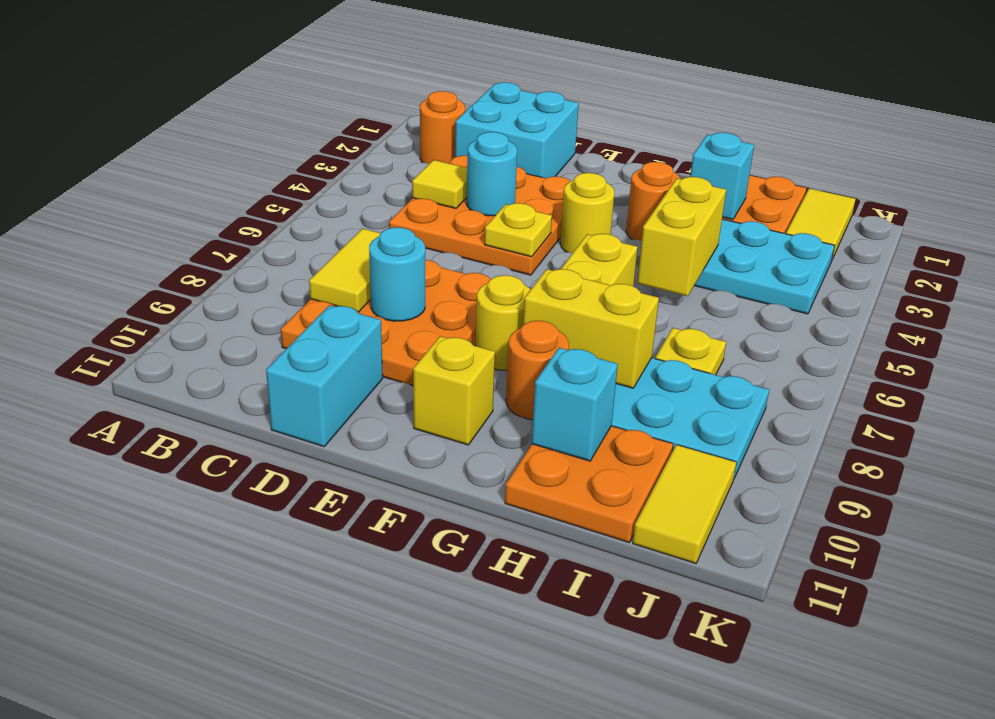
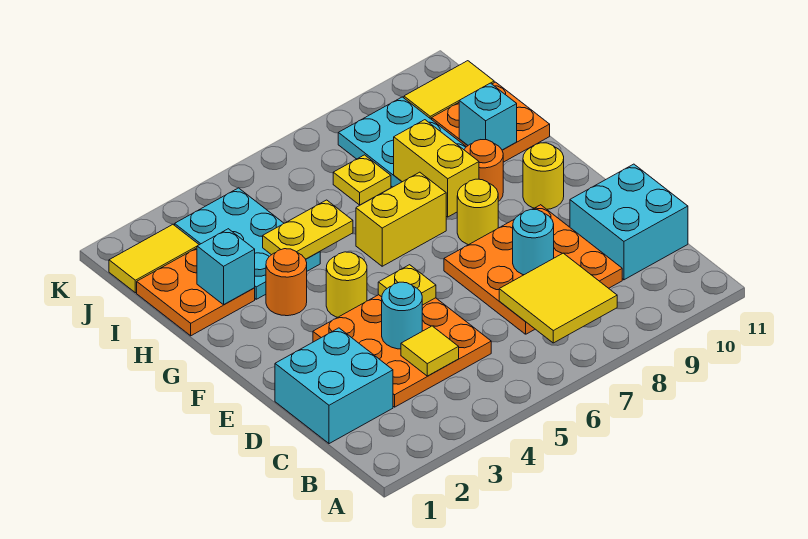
orange round brick B2 level 1 -> none
yellow tile C7:C8 level 2 -> yellow tile B7:C8 level 2
cyan brick D10:D11 level 1 -> cyan brick C10:D11 level 1
yellow brick F10 level 1 -> yellow round brick F10 level 1
yellow brick H4:H5 level 2 -> yellow plate H4:H5 level 2

